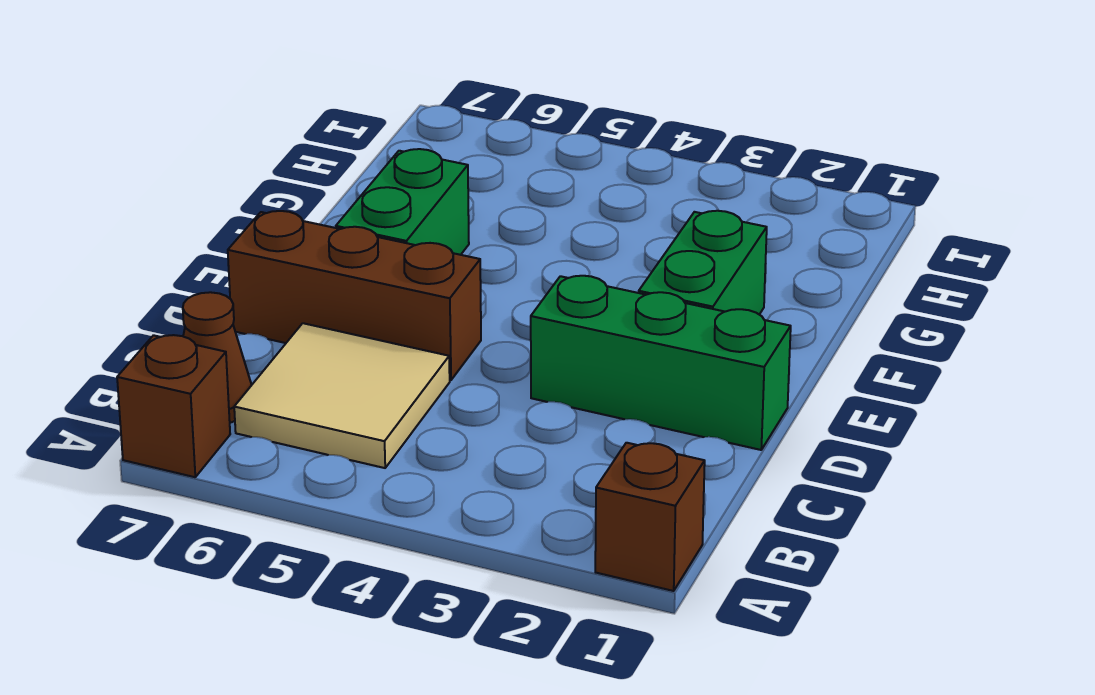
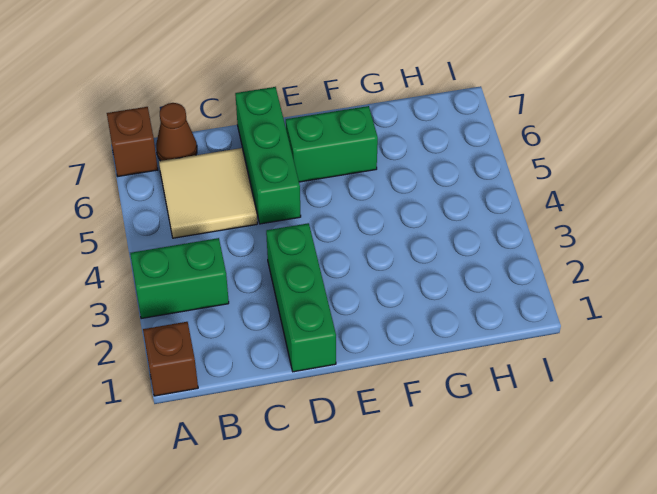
brown brick D5:D7 level 1 -> green brick D5:D7 level 1
green brick E2:F2 level 1 -> green brick A3:B3 level 1

